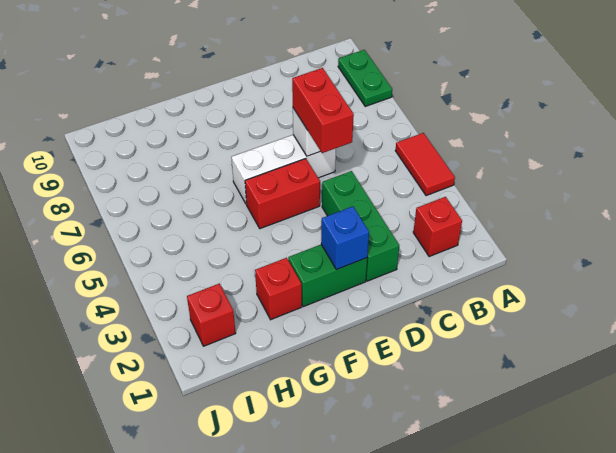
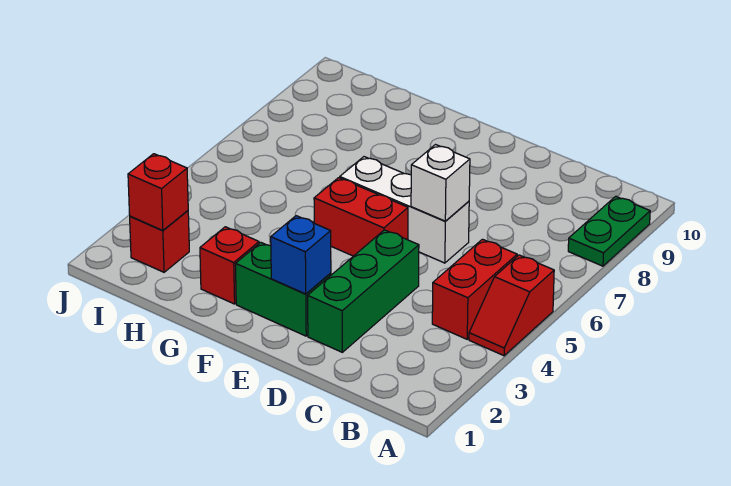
red tile A4:A5 level 1 -> red slope A4:A5 level 1 top 5
red brick B2 level 1 -> red brick I2 level 2
red brick D5:D6 level 3 -> red brick B4:B5 level 1

